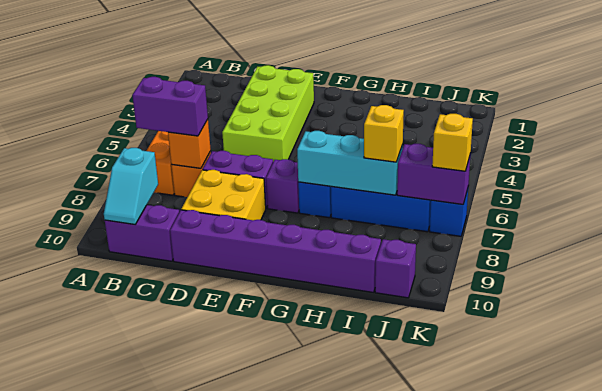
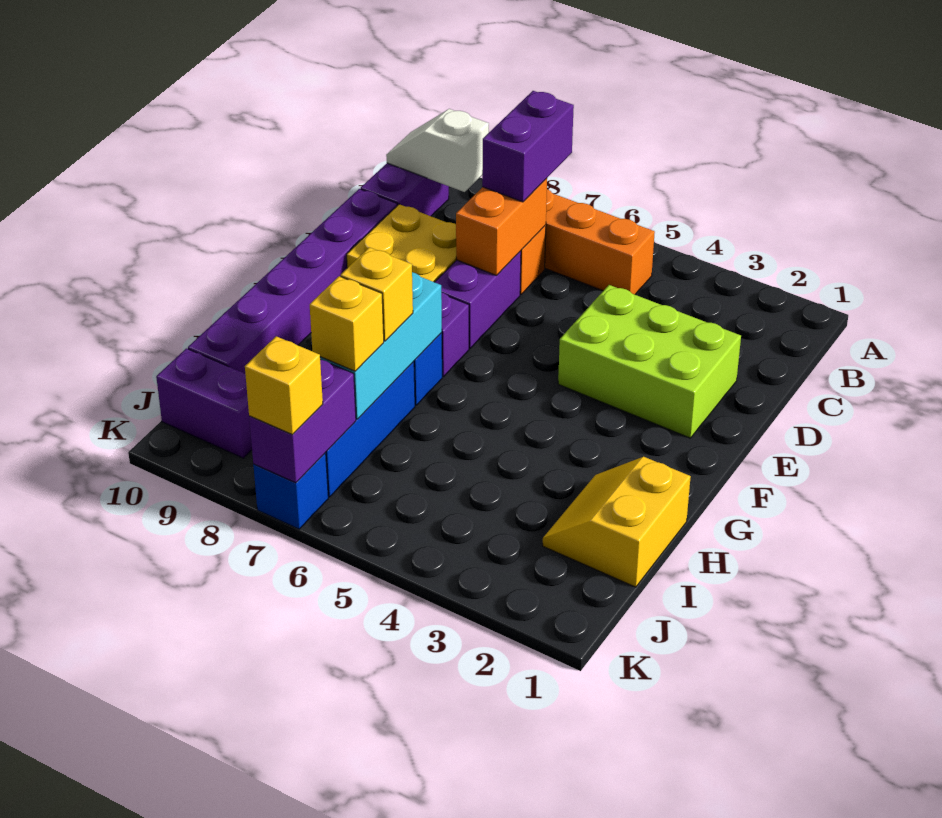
cyan slope B9:B10 level 2 top 9 -> white slope B9:B10 level 2 top 9
orange brick C7 level 2 -> orange brick C7:D7 level 2
lime brick D2:E5 level 1 -> lime brick D2:E4 level 1
none -> yellow slope H1:I2 level 1 top 1
none -> yellow brick H7 level 3
purple brick J10 level 1 -> purple brick J9:J10 level 1

